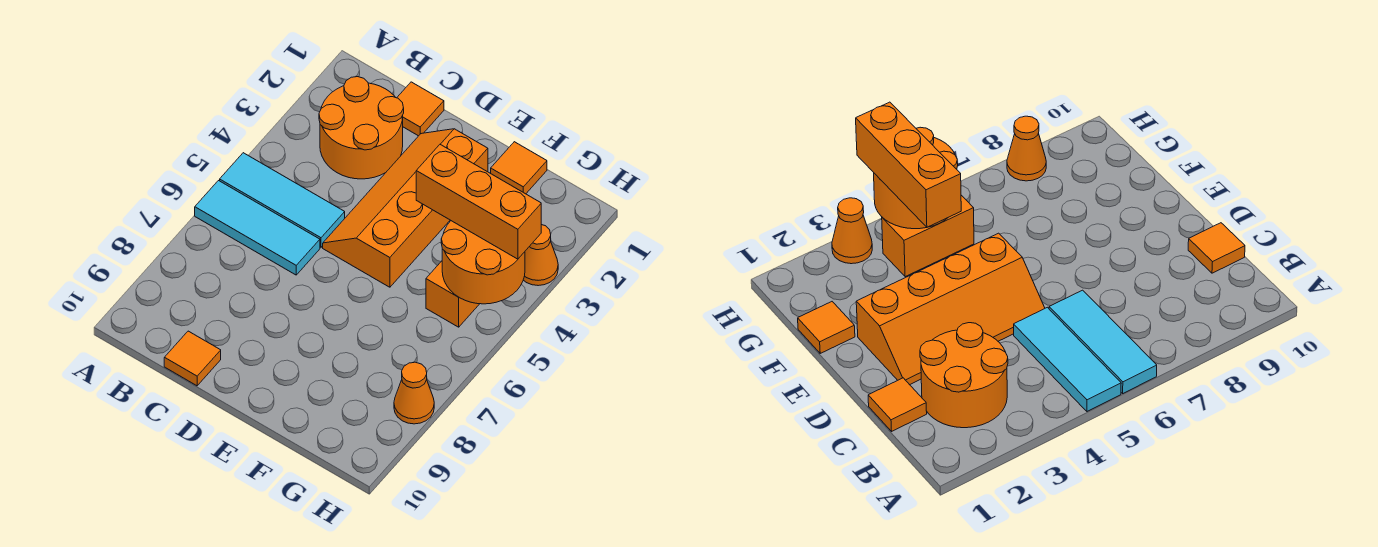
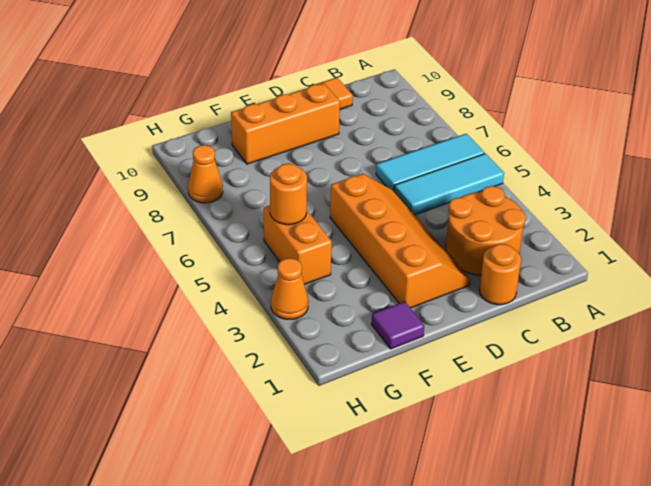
orange tile C1 level 1 -> orange round brick C1 level 1
orange tile F1 level 1 -> purple tile F1 level 1
orange brick F4:H4 level 3 -> orange brick D9:F9 level 1
orange round brick G4:H5 level 2 -> orange round brick G5 level 2

